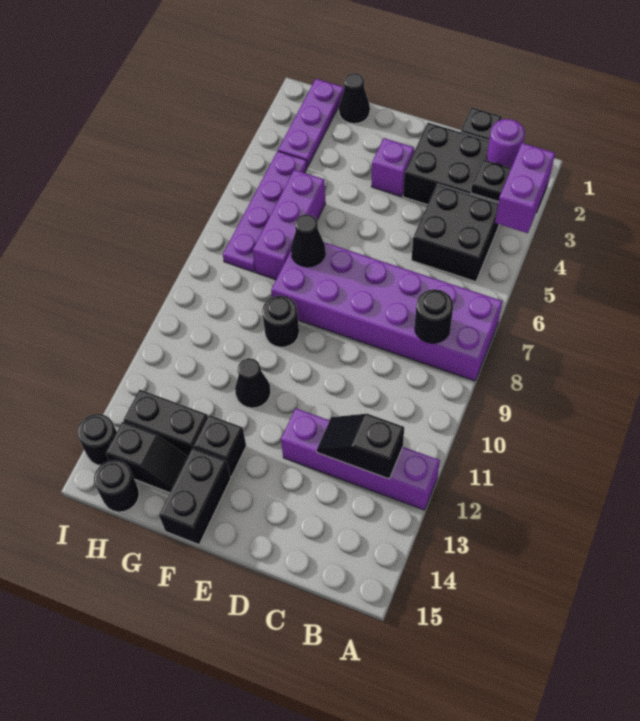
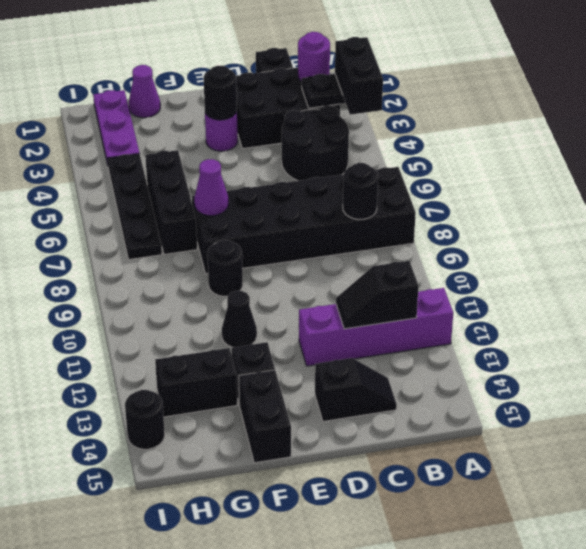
purple brick A3:A4 level 3 -> black brick A3:A4 level 3
purple brick A7:F8 level 1 -> black brick A7:F8 level 1
black brick B4:C5 level 1 -> black round brick B4:C5 level 1
purple brick E3 level 1 -> purple round brick E3 level 1
black cone F7 level 2 -> purple cone F7 level 2
black cone G1 level 1 -> purple cone G1 level 1
purple brick G5:G7 level 1 -> black brick G5:G7 level 1
black slope G14:H14 level 1 top H -> black slope C14:D14 level 1 top D
purple plate H4:H7 level 1 -> black plate H4:H7 level 1
black round brick H15 level 1 -> black round brick E3 level 2

